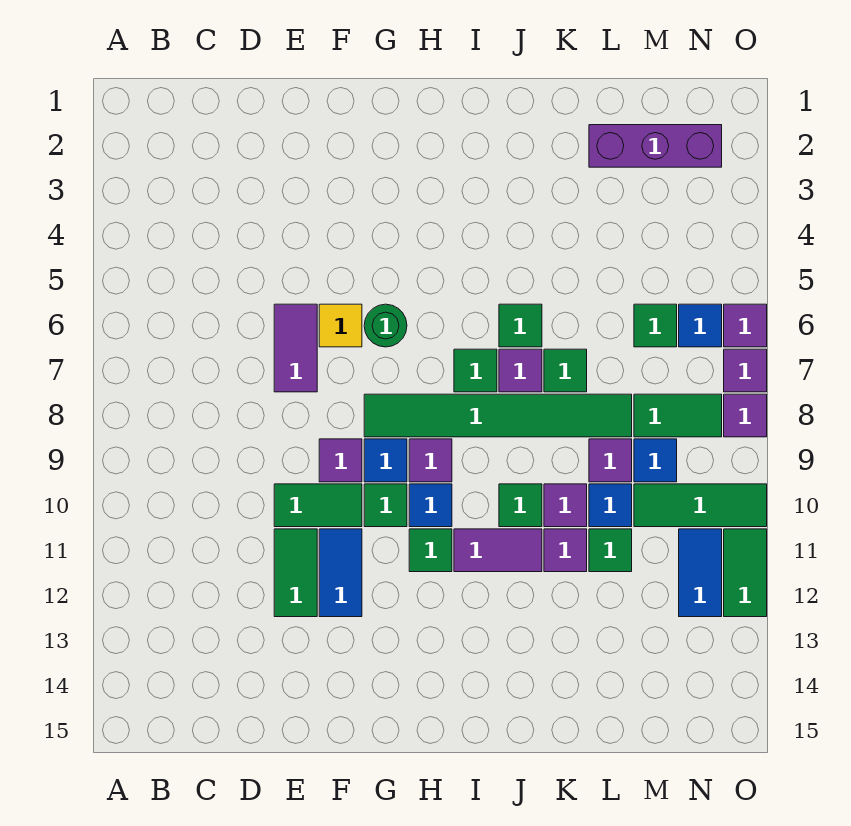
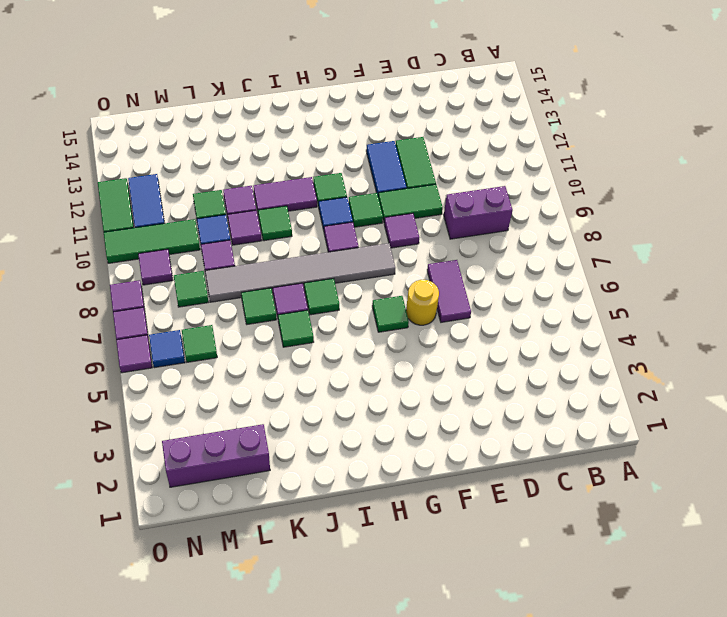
none -> purple brick C9:D9 level 1
yellow tile F6 level 1 -> yellow round brick F6 level 1
green round brick G6 level 1 -> green tile G6 level 1
green tile G8:L8 level 1 -> grey tile G8:L8 level 1
blue tile G9 level 1 -> none
green tile M8:N8 level 1 -> green tile M8 level 1
blue tile M9 level 1 -> none
none -> purple tile N9 level 1

